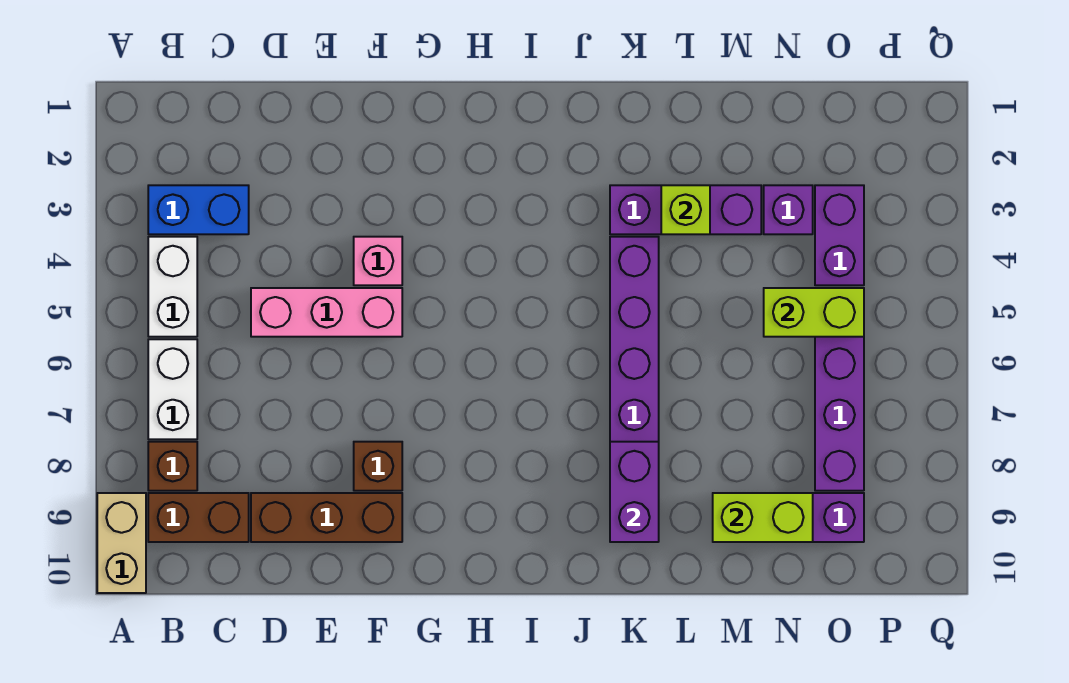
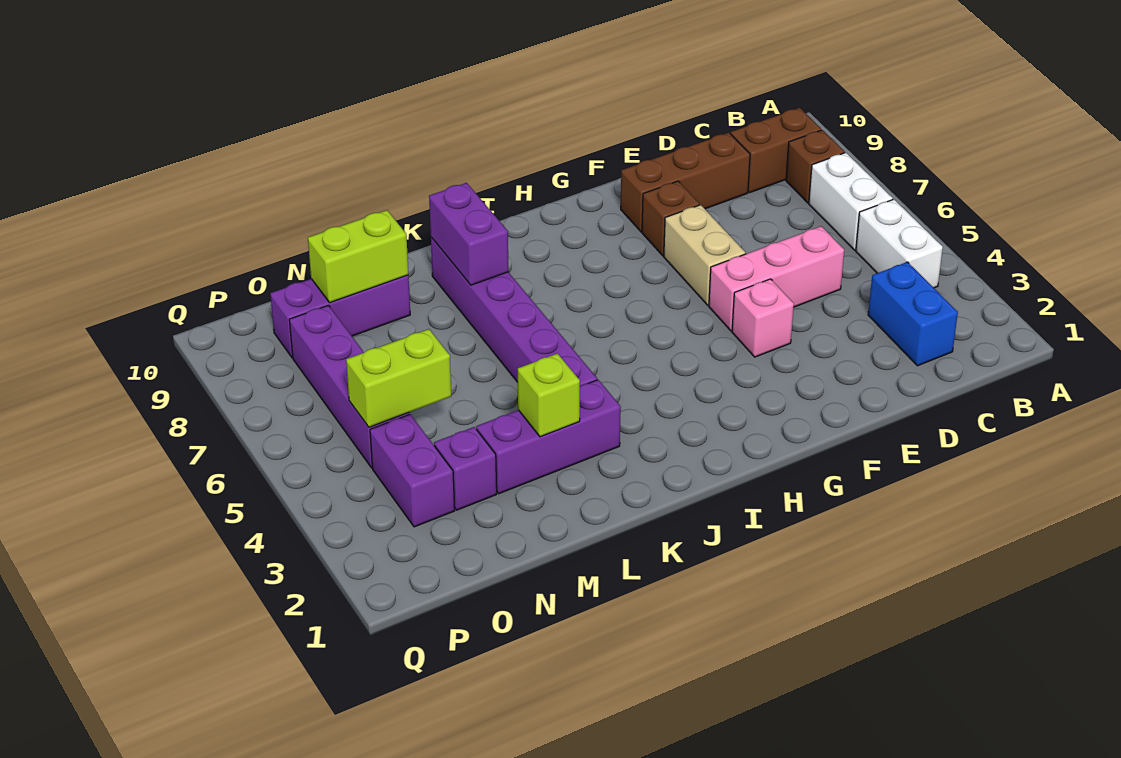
tan brick A9:A10 level 1 -> tan brick F6:F7 level 1
blue brick B3:C3 level 1 -> blue brick C2:C3 level 1

